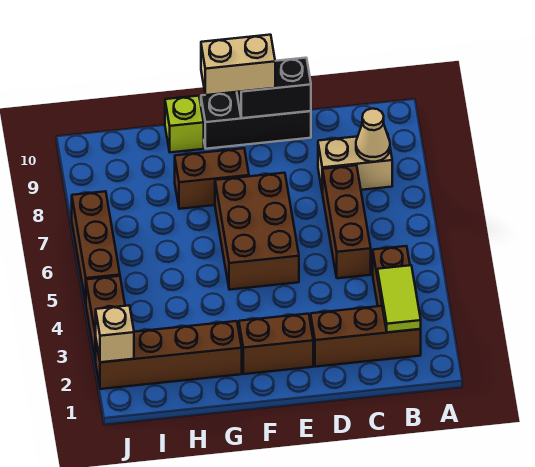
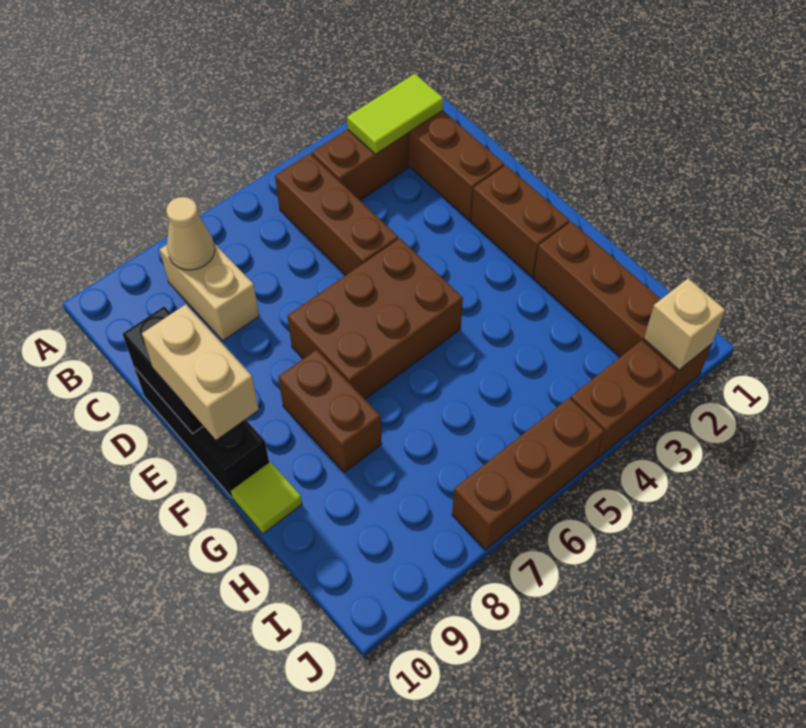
brown brick C5:C7 level 1 -> brown brick B5:D5 level 1
lime brick G10 level 1 -> lime tile G10 level 1

